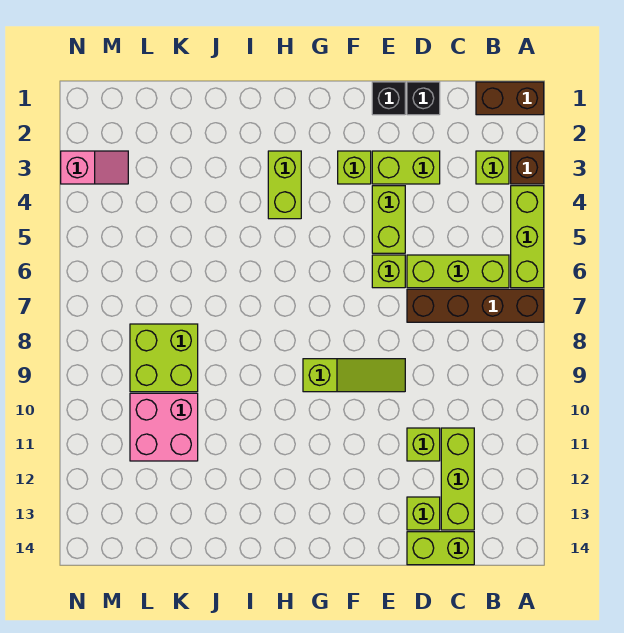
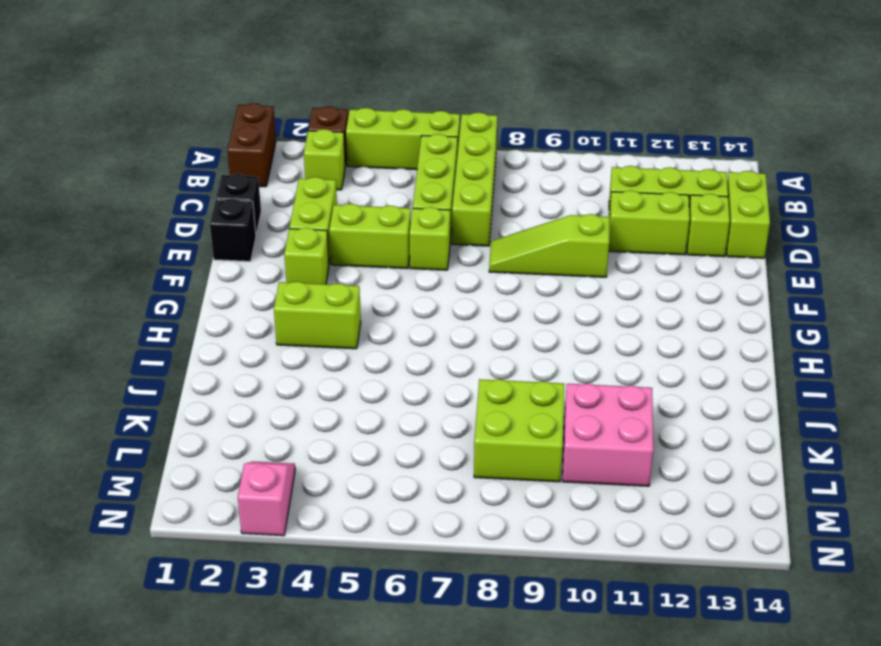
brown brick A7:D7 level 1 -> lime brick A7:D7 level 1
lime brick D11 level 1 -> lime brick D11:D12 level 1
lime slope E9:G9 level 1 top G -> lime slope E8:E10 level 1 top 10

